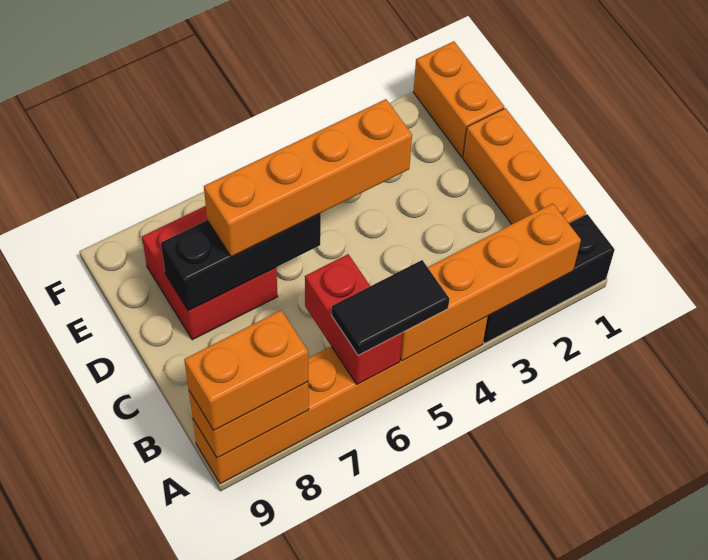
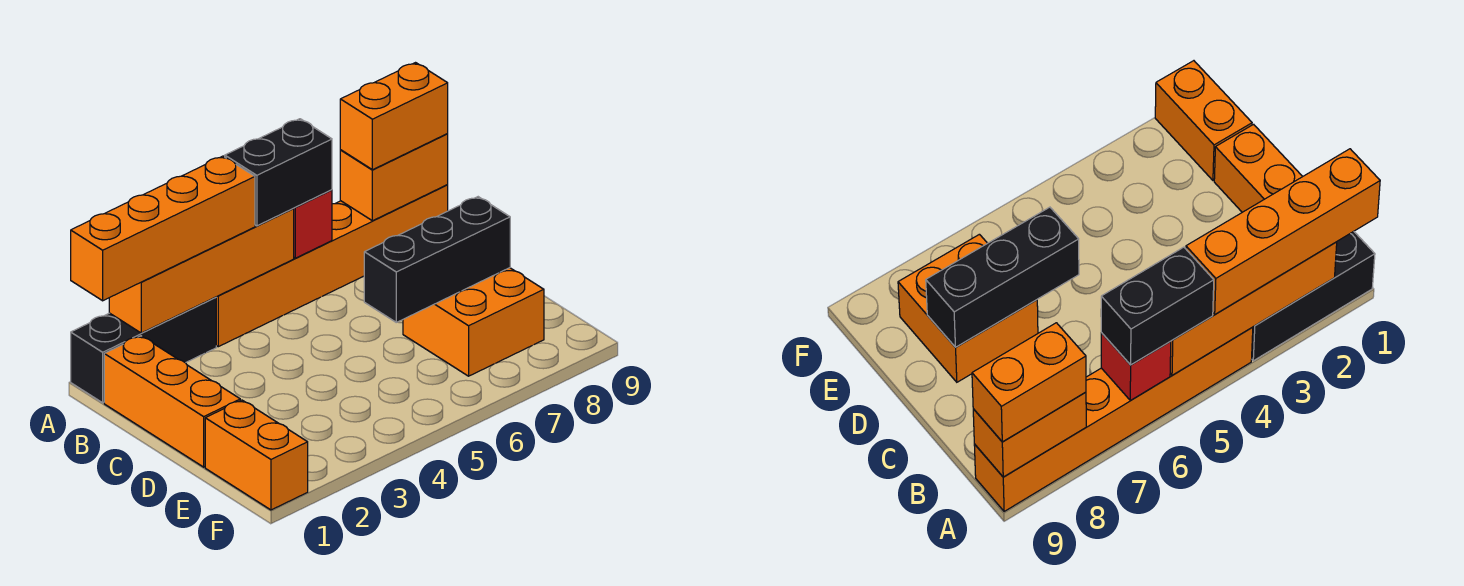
black tile A5:A6 level 3 -> black brick A5:A6 level 3
red brick A6:B6 level 2 -> red brick A6 level 2
orange brick D4:D7 level 3 -> orange brick A1:A4 level 3
red brick D7:E8 level 1 -> orange brick D7:E8 level 1

